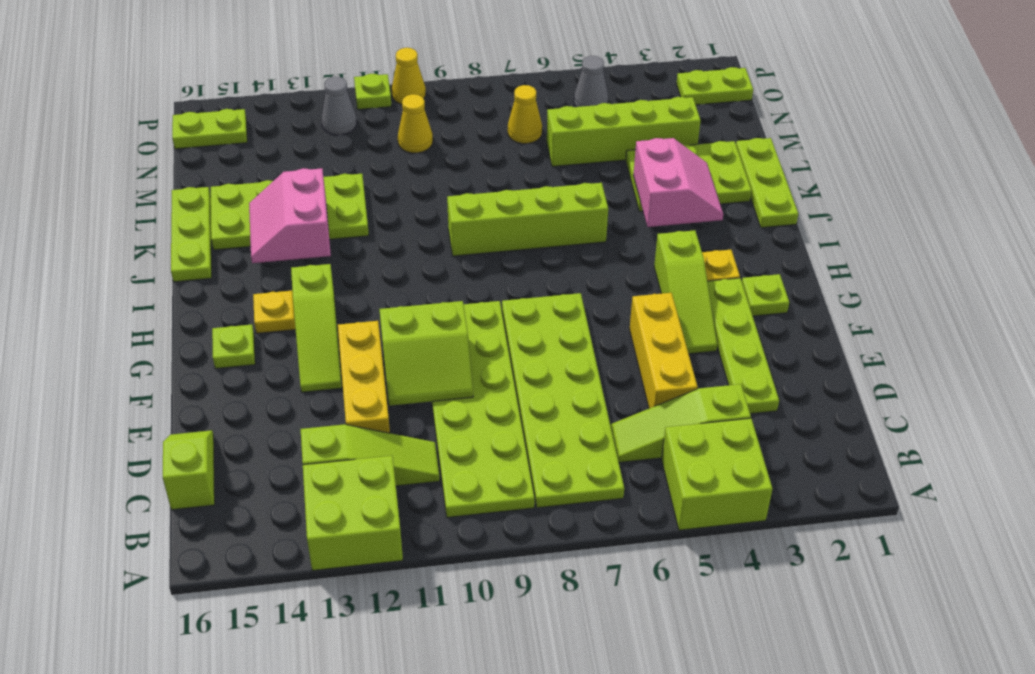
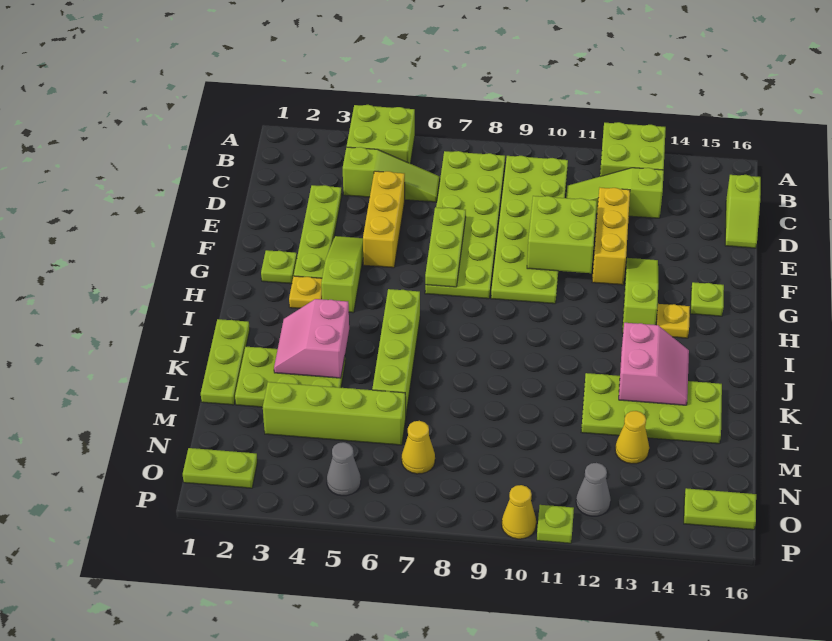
lime slope E10:F11 level 2 top F -> lime brick E10:F11 level 2
lime brick J6:J9 level 1 -> lime brick I6:L6 level 1
lime plate J16:L16 level 1 -> lime plate E7:G7 level 2
yellow cone N10 level 1 -> yellow cone M13 level 1

